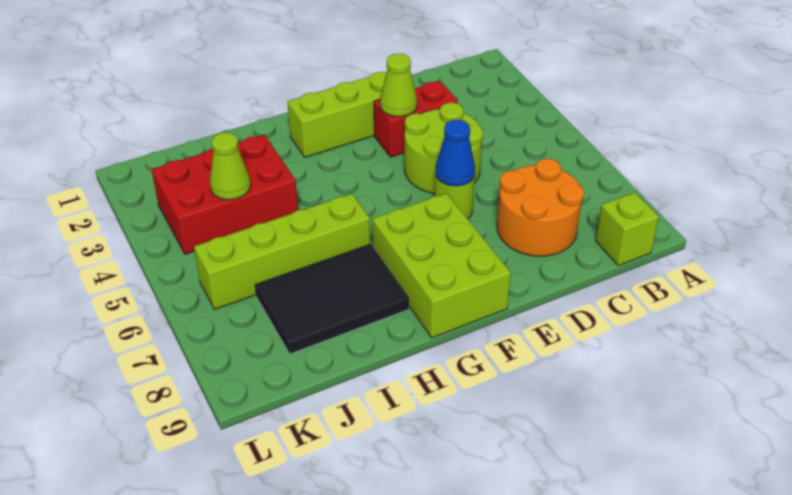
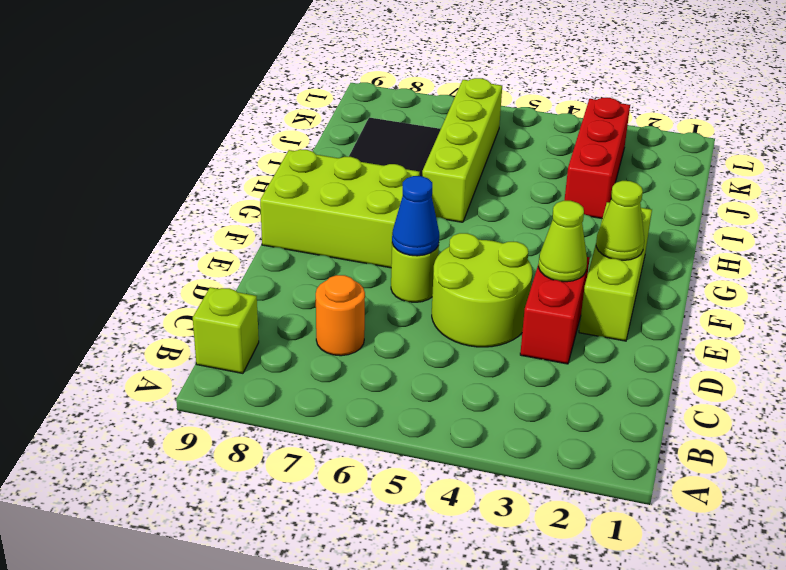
orange round brick C7:D8 level 1 -> orange round brick C7 level 1
red brick I3:K4 level 1 -> red brick I3:K3 level 1
lime cone J4 level 2 -> lime cone F2 level 2

